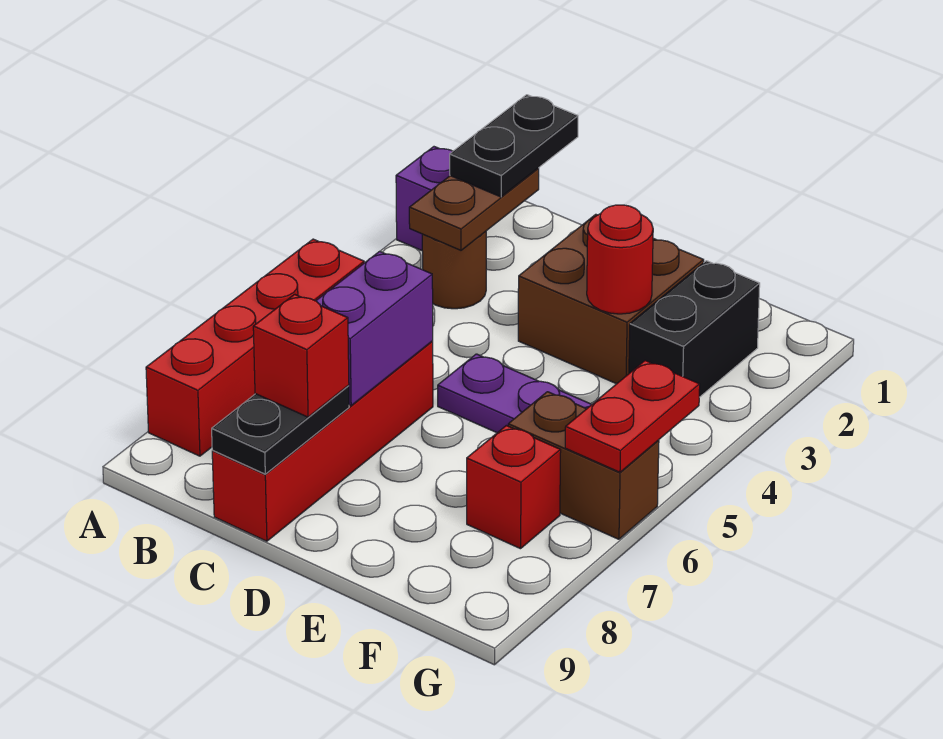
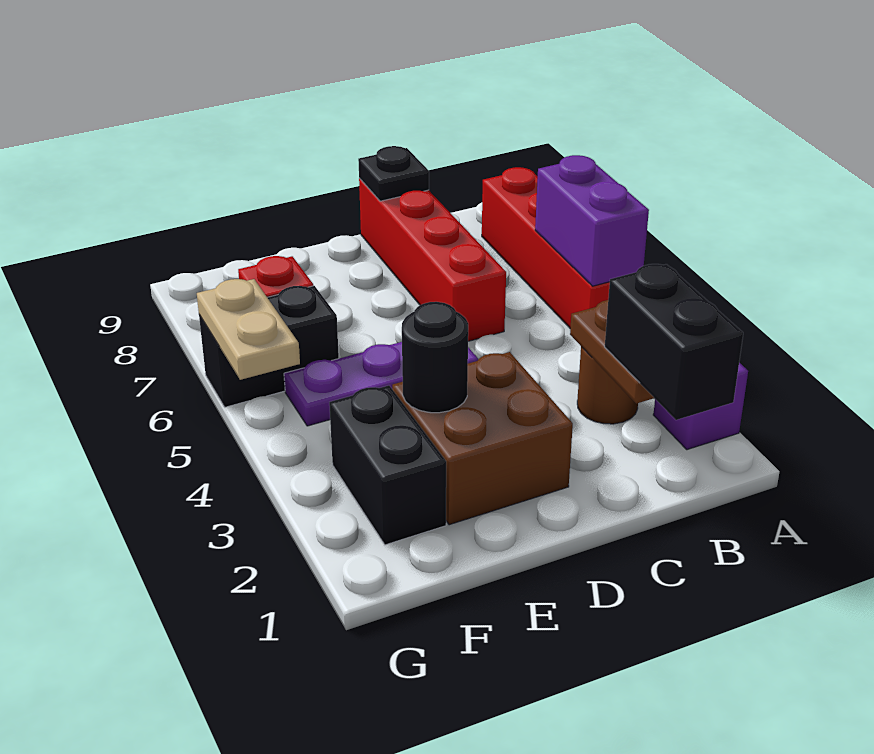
black plate B1:B2 level 3 -> black brick B1:B2 level 3
purple brick C6:C7 level 2 -> purple brick A5:A6 level 2
black plate C8:C9 level 2 -> black plate C9 level 2
red brick C8 level 3 -> none
red round brick E3 level 2 -> black round brick E3 level 2
brown brick F6:G6 level 1 -> black brick F6:G6 level 1
red plate G5:G6 level 2 -> tan plate G5:G6 level 2

